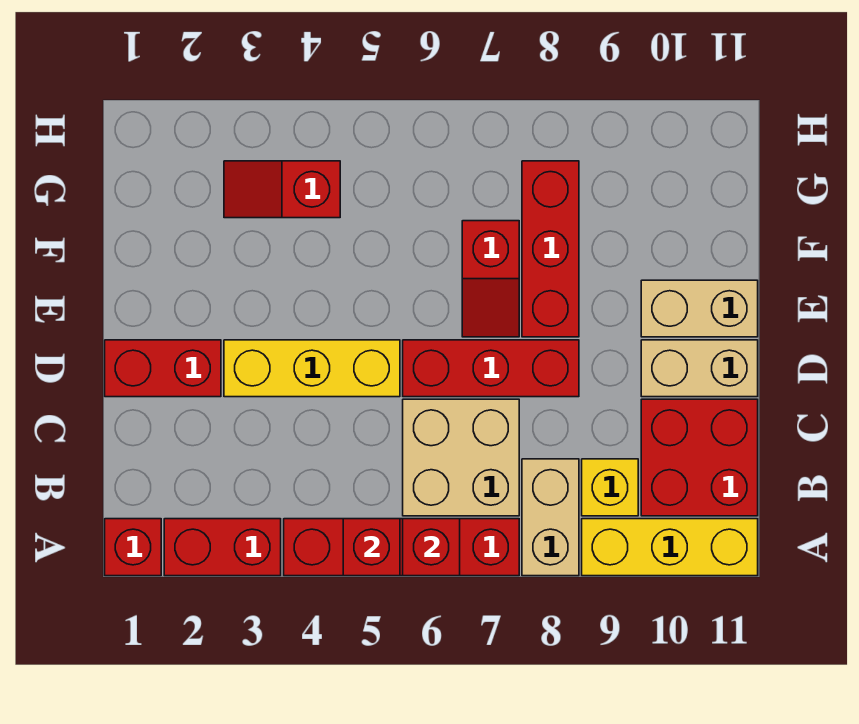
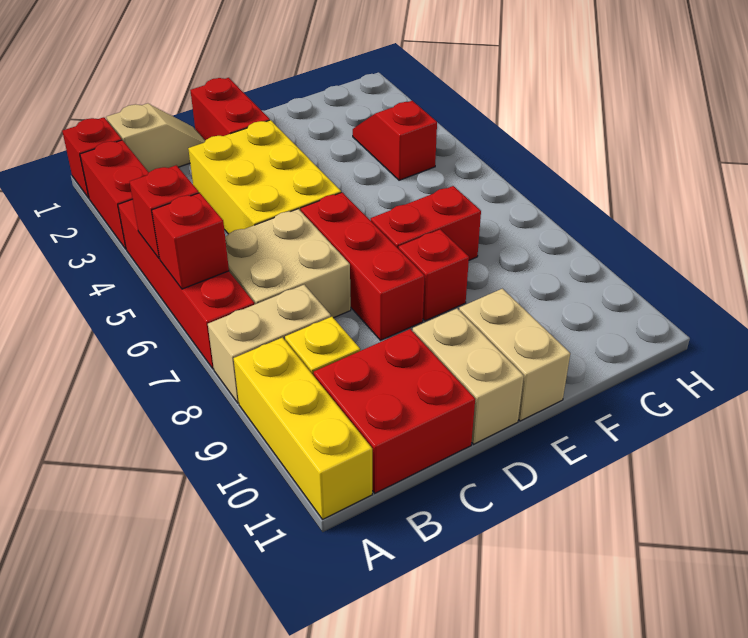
none -> tan slope B1:C1 level 1 top B
yellow brick D3:D5 level 1 -> yellow brick C3:D5 level 1
red slope E7:F7 level 1 top F -> red brick E7:F7 level 1
red brick E8:G8 level 1 -> red brick E8 level 1

